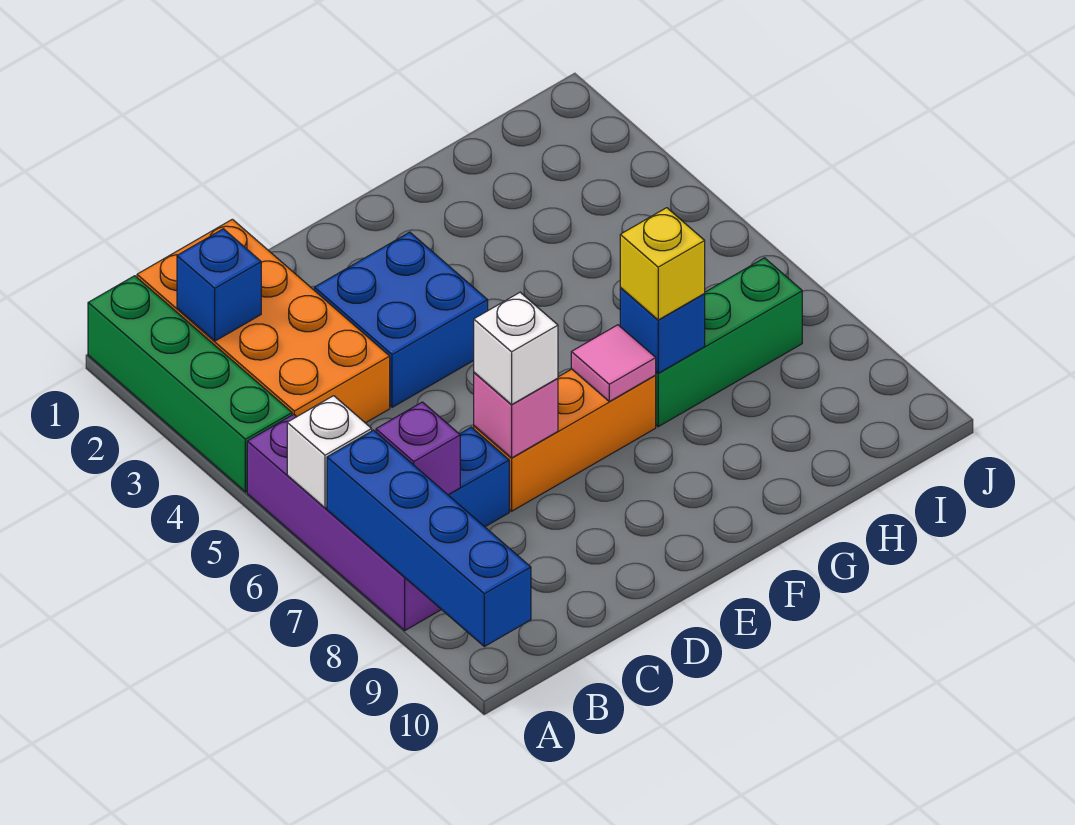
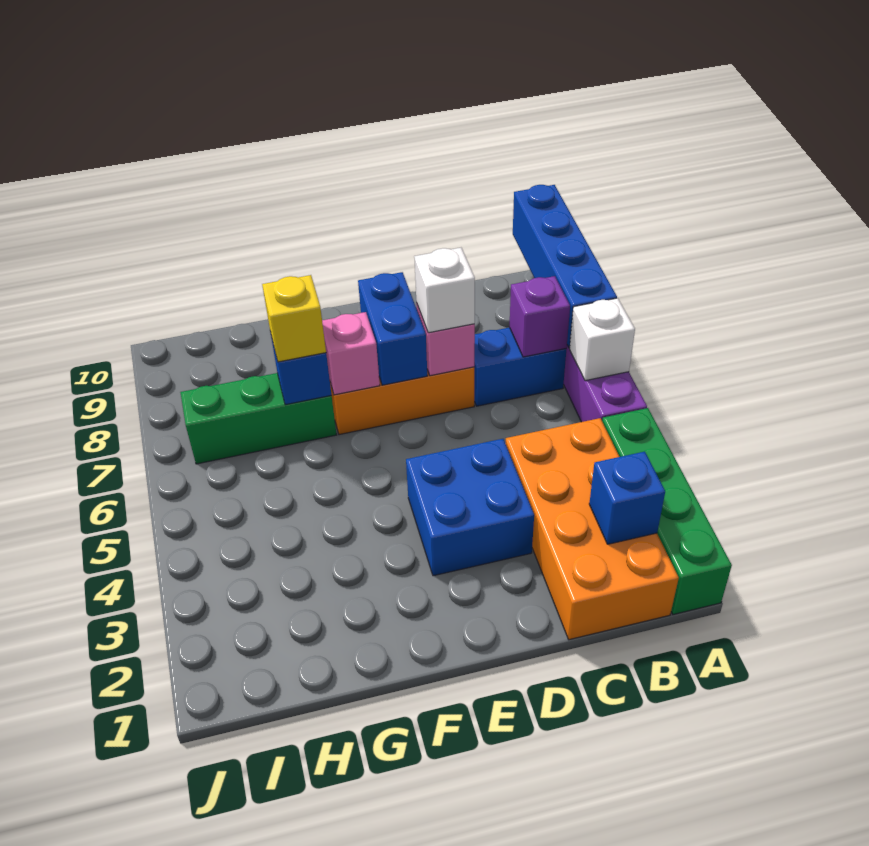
none -> blue brick E7:E8 level 2
pink tile F7 level 2 -> pink brick F7 level 2

